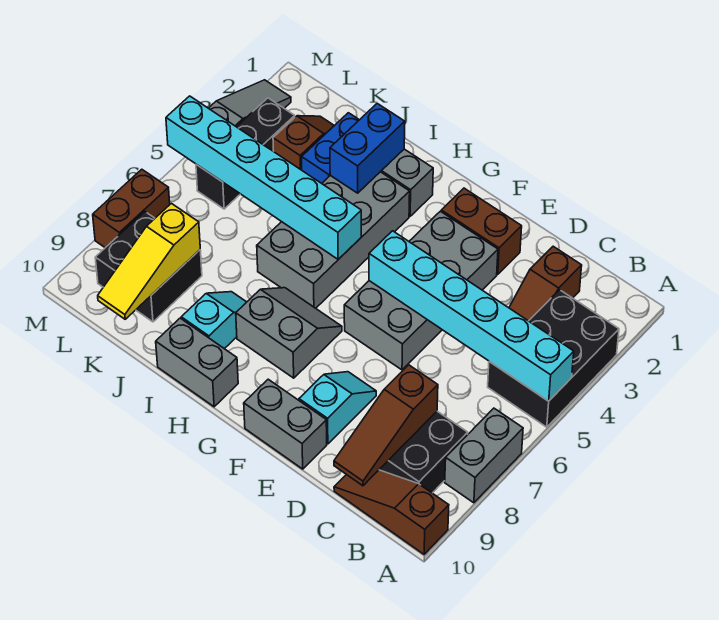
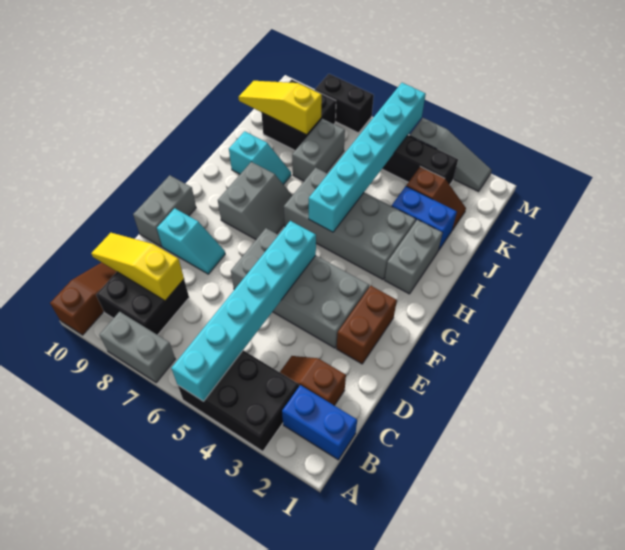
brown slope C8:C10 level 2 top 8 -> yellow slope C8:C10 level 2 top 8
grey brick H10:I10 level 1 -> grey brick J7:K7 level 1
blue brick I2:I3 level 2 -> blue brick B1:B2 level 1
brown brick M7:M8 level 1 -> black brick M7:M8 level 1

